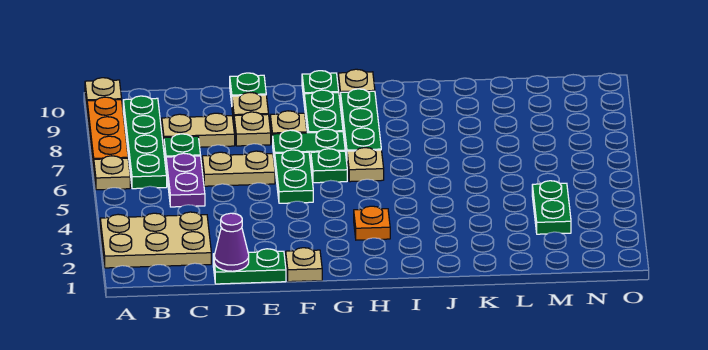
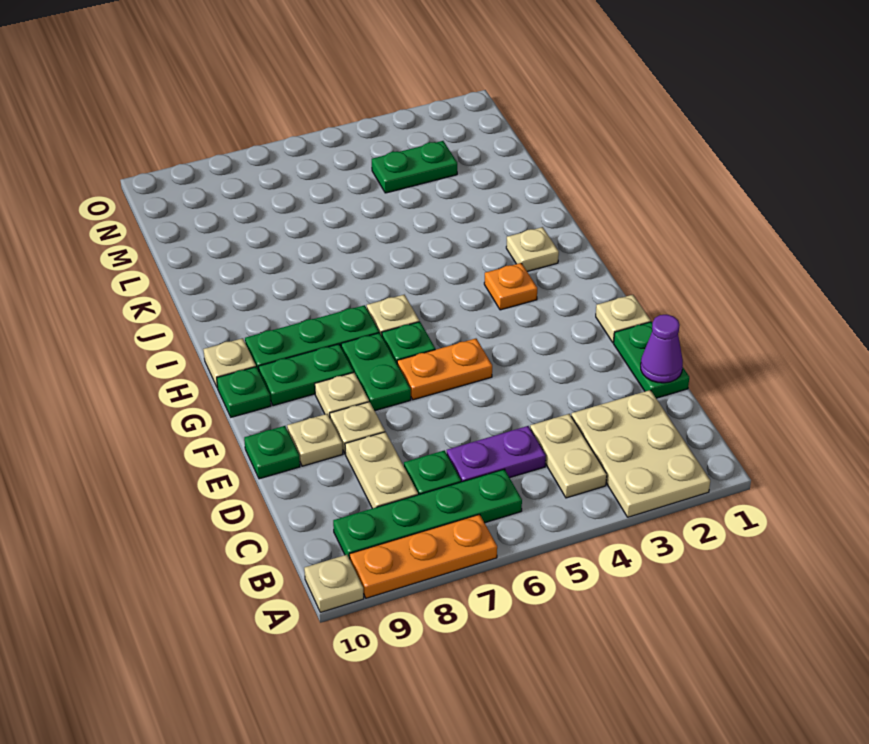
tan plate A6 level 1 -> tan plate I2 level 1
tan plate D6:E6 level 1 -> tan plate B4:C4 level 1
green plate F5:F6 level 1 -> orange plate F5:F6 level 1

